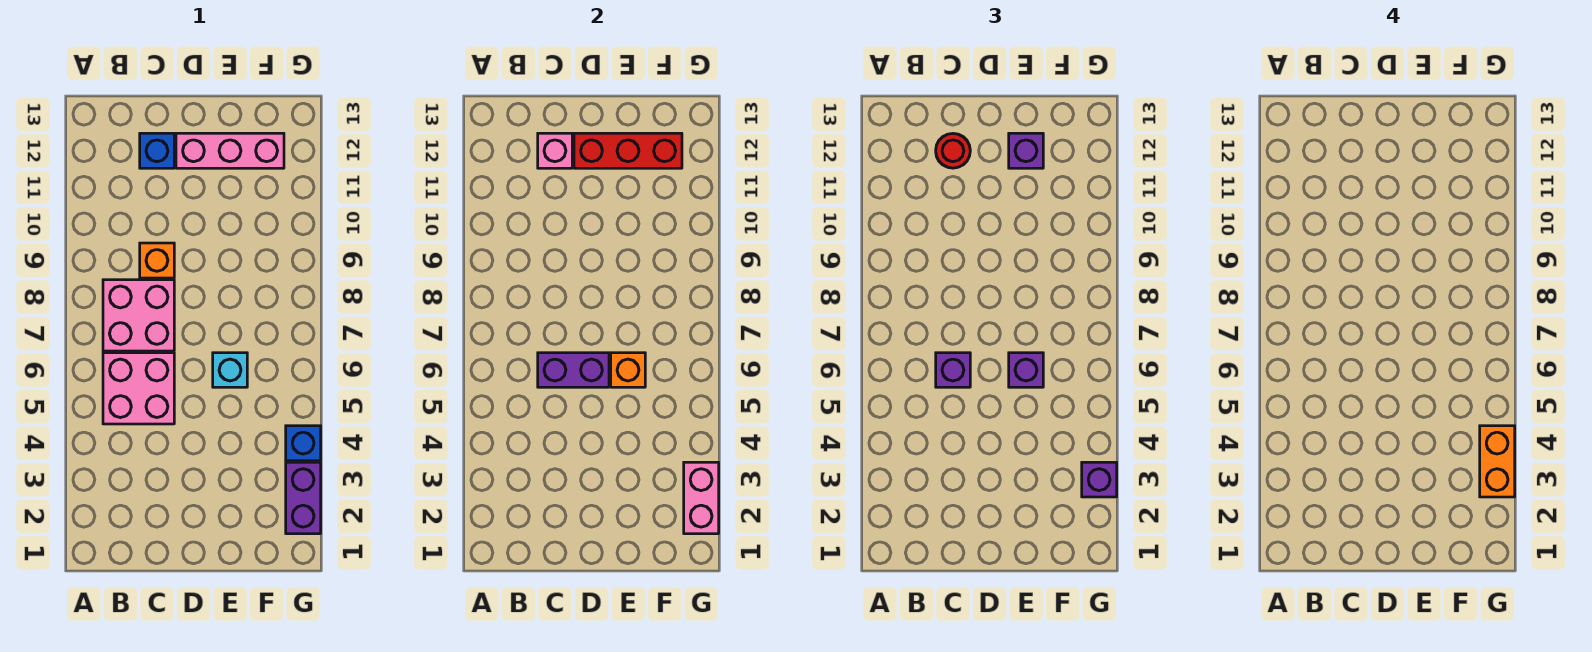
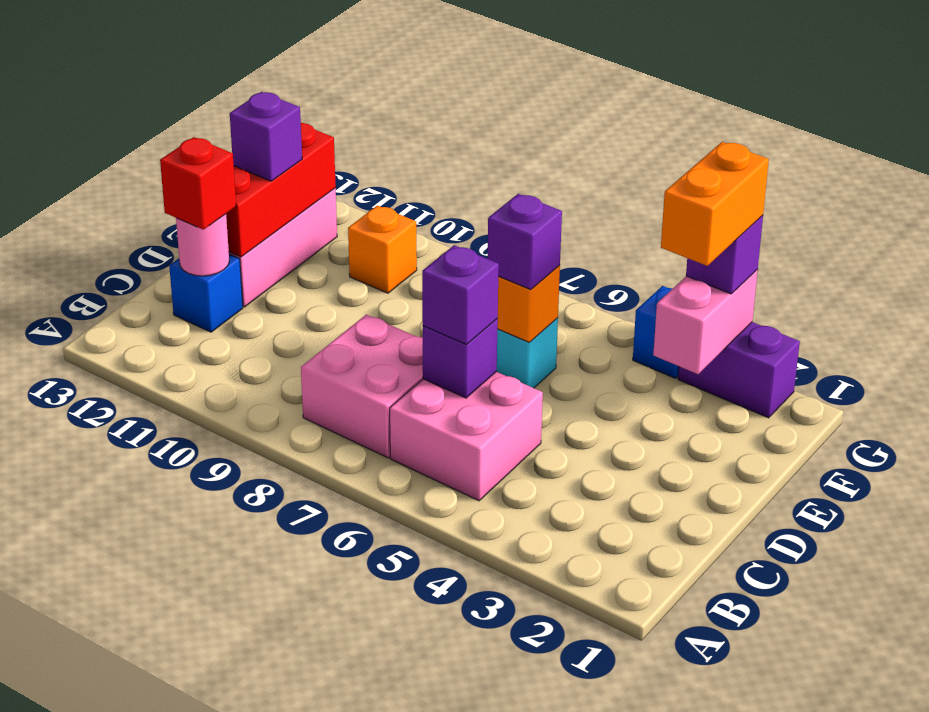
purple brick C6:D6 level 2 -> purple brick C6 level 2
orange brick C9 level 1 -> orange brick F10 level 1
pink brick C12 level 2 -> pink round brick C12 level 2
red round brick C12 level 3 -> red brick C12 level 3
pink brick G2:G3 level 2 -> pink brick F3:G3 level 2
orange brick G3:G4 level 4 -> orange brick F3:G3 level 4

